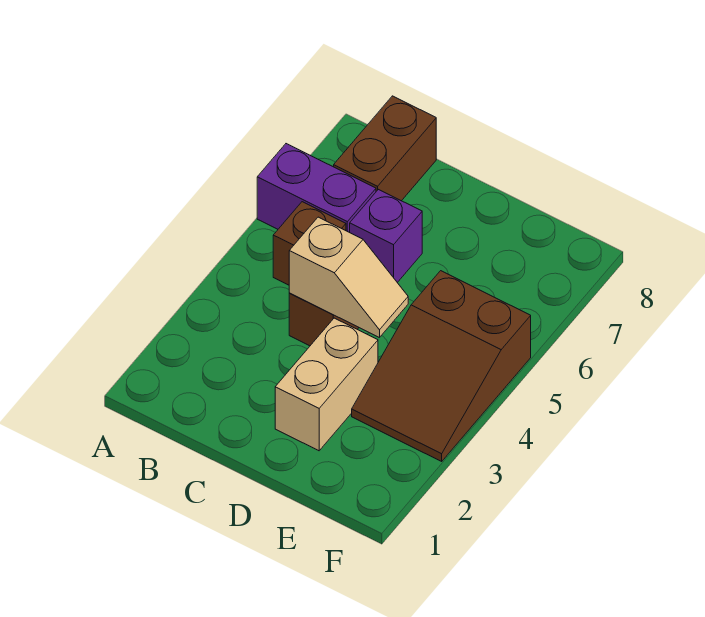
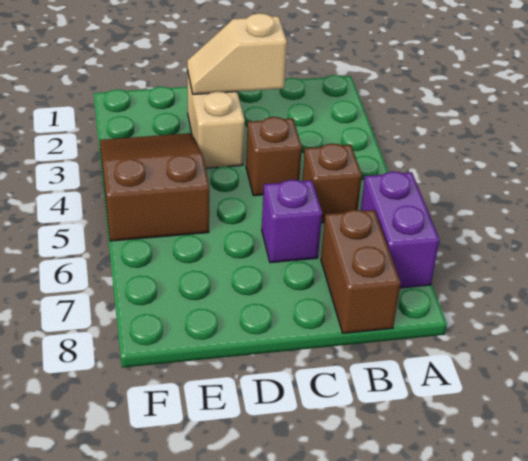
purple brick A6:B6 level 1 -> purple brick A6:A7 level 1
tan slope C4:D4 level 2 top C -> tan slope C2:D2 level 2 top C

